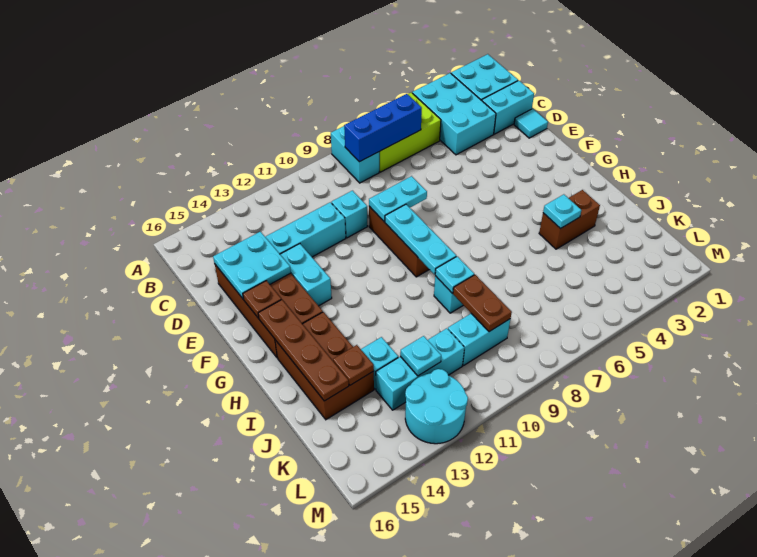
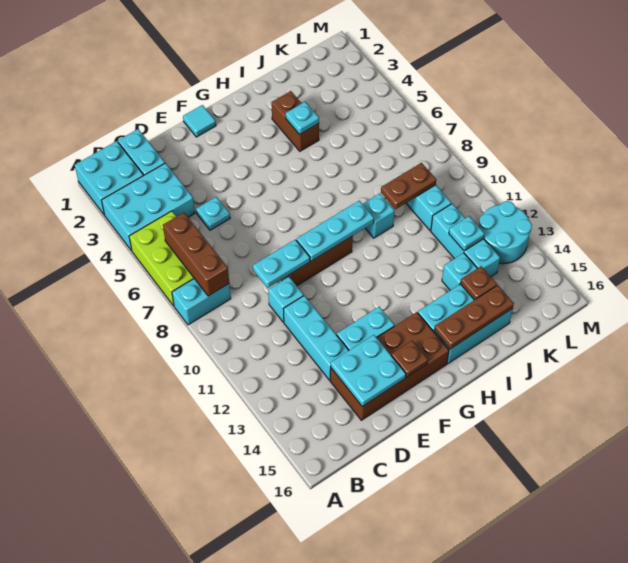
blue brick B6:B8 level 2 -> brown brick B6:B8 level 2
cyan tile D1 level 1 -> cyan tile F1 level 1
cyan plate E8:E9 level 2 -> cyan plate D9:E9 level 2
brown plate G15:J15 level 2 -> brown plate H15:J15 level 2
brown brick H14:J15 level 1 -> cyan brick H14:J15 level 1
cyan plate I9 level 2 -> cyan plate D5 level 1

